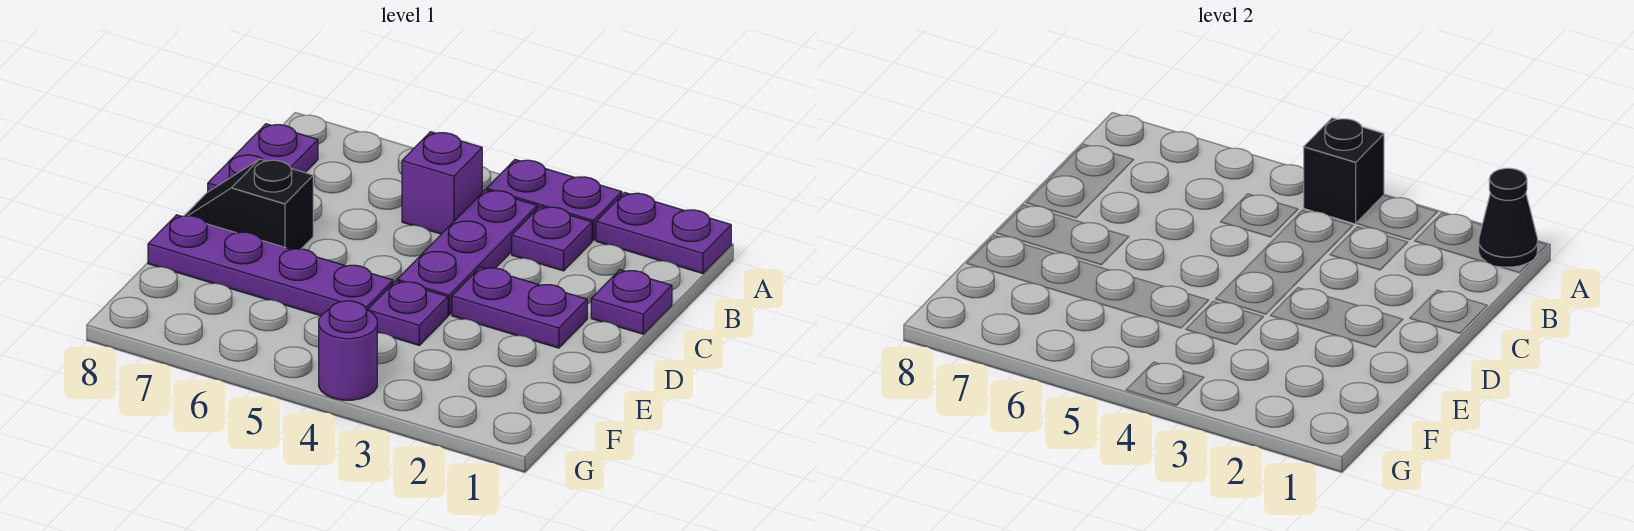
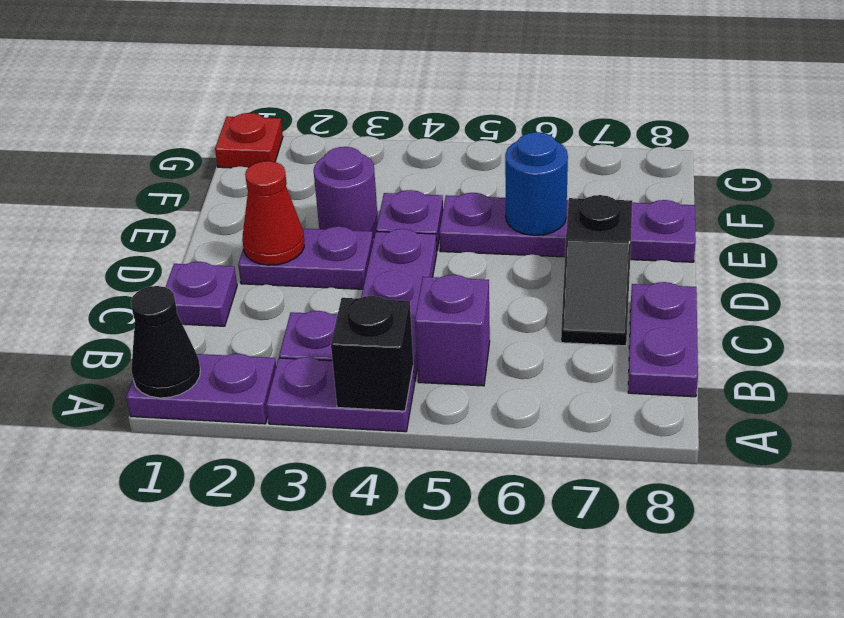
none -> red cone D2 level 2
black slope D7:D8 level 1 top 7 -> black slope C7:D7 level 1 top D
none -> blue round brick E6 level 2
none -> red plate G1 level 1
purple round brick G4 level 1 -> purple round brick E3 level 1

